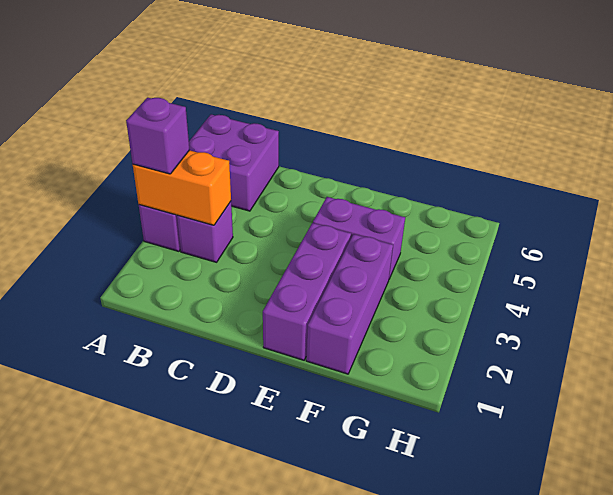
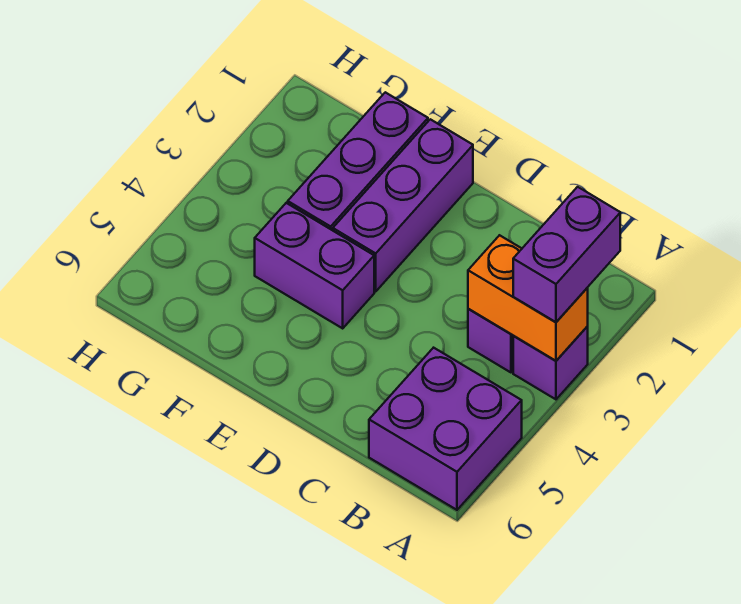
purple brick A3 level 3 -> purple brick A2:A3 level 3

